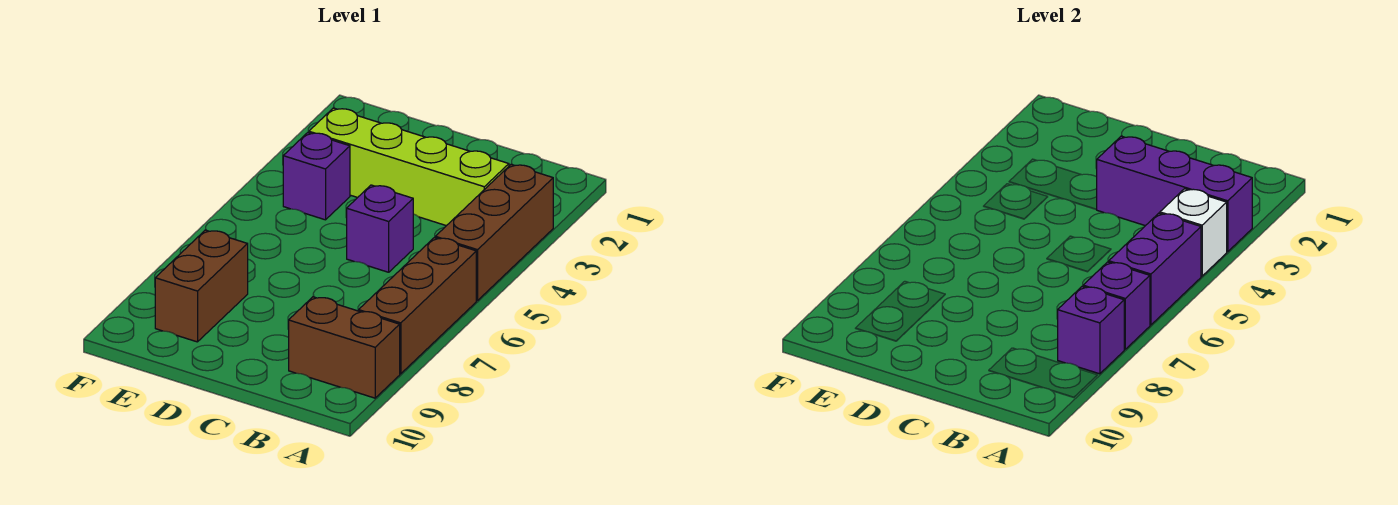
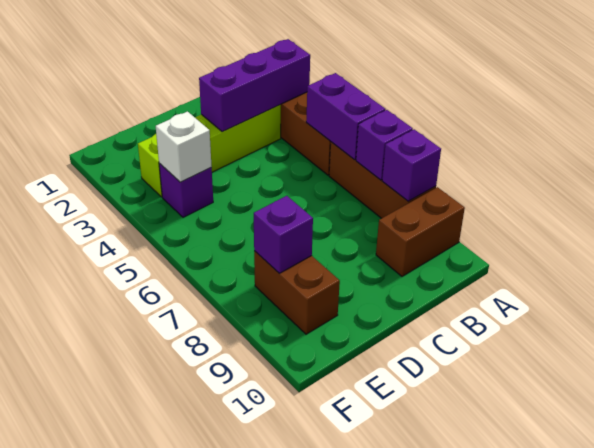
white brick A4 level 2 -> white brick E4 level 2
purple brick C5 level 1 -> purple brick E8 level 2

